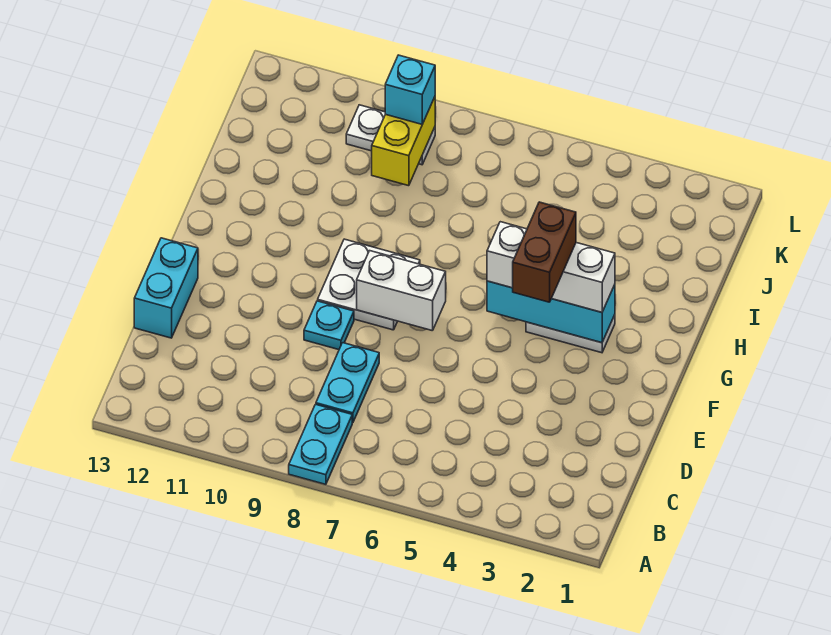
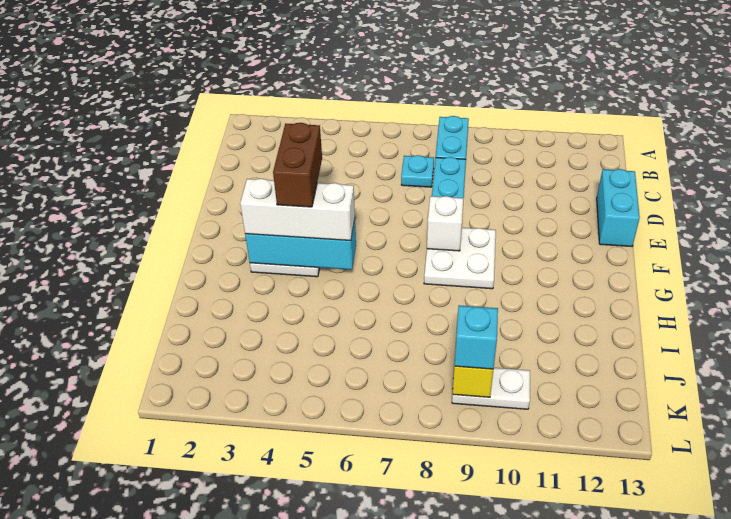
cyan plate E9 level 1 -> cyan plate C7 level 1
white brick F7:F8 level 2 -> white brick F8 level 2

